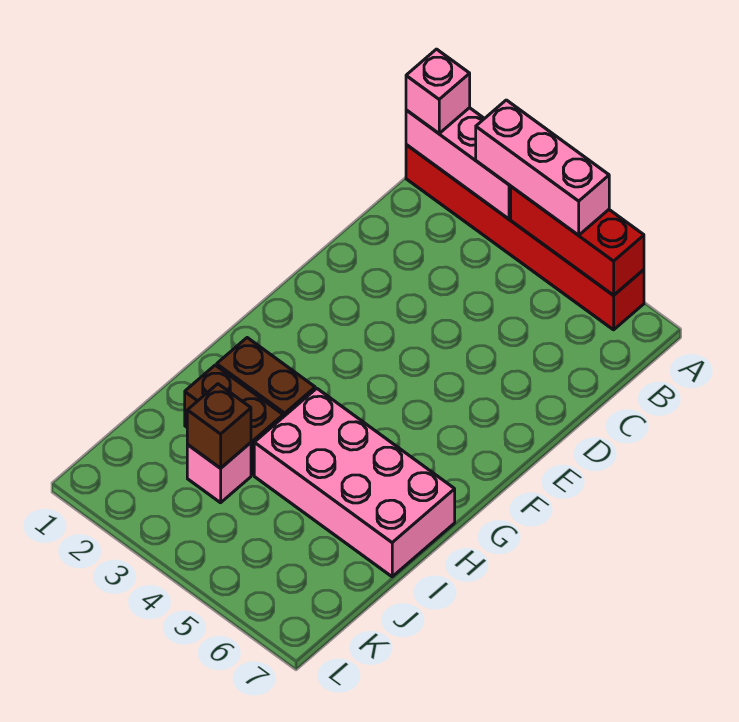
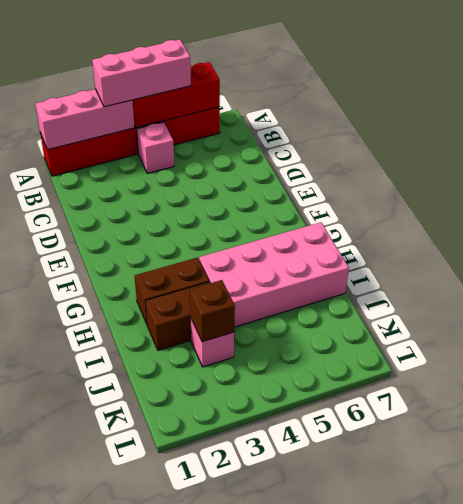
pink brick A1 level 3 -> pink brick B4 level 1

